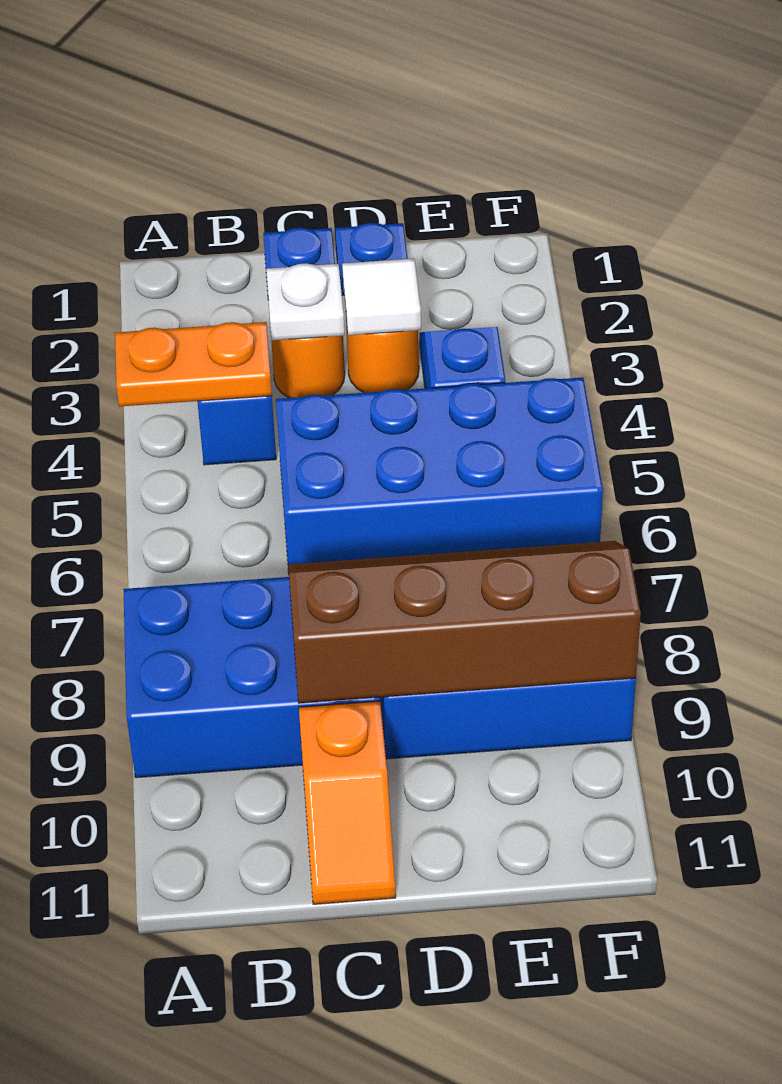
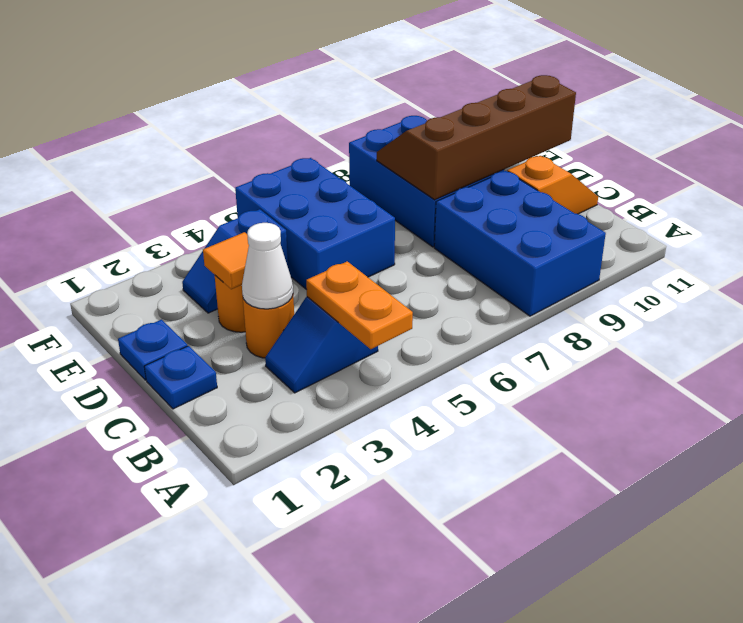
white plate C3 level 2 -> white cone C3 level 2
blue brick C5:F6 level 1 -> blue brick D5:F6 level 1
brown slope C8:F9 level 2 top 9 -> brown slope D8:E11 level 2 top D
white tile D3 level 2 -> orange tile D3 level 2

